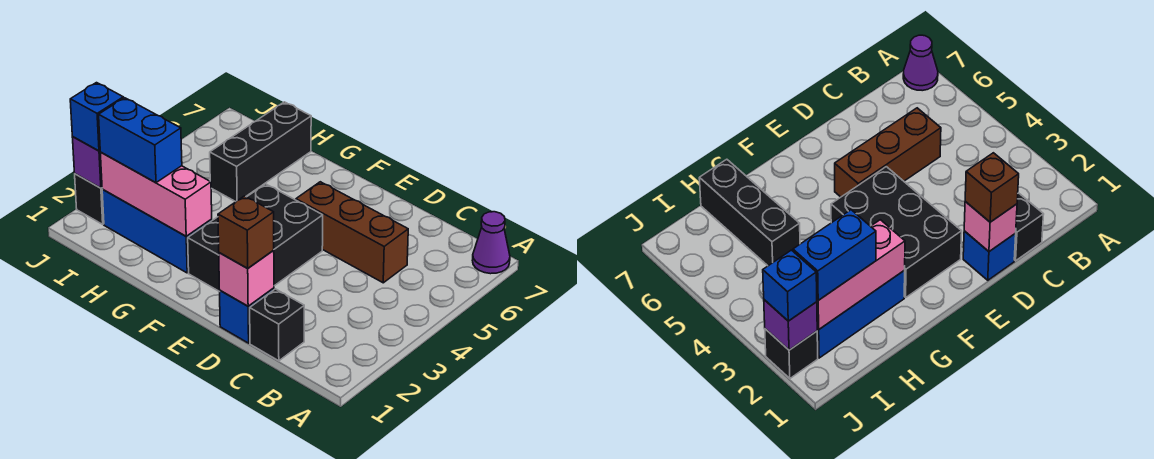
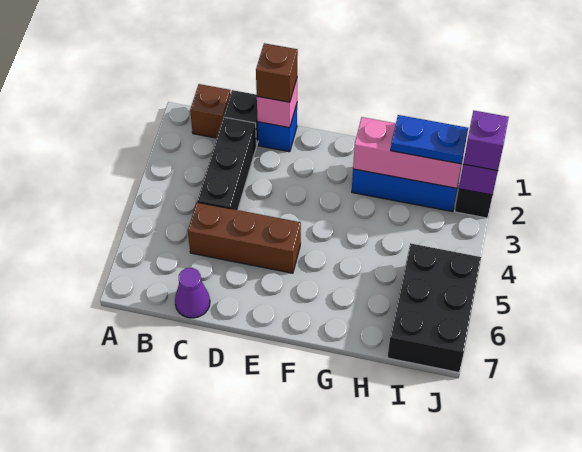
purple cone A7 level 1 -> purple cone C7 level 1
none -> brown brick B1 level 1
black brick E2:F4 level 1 -> black brick I5:J7 level 1
blue brick H2:I2 level 3 -> blue plate H2:I2 level 3
black brick H5:H7 level 1 -> black brick C2:C4 level 1
blue brick J2 level 3 -> purple brick J2 level 3

